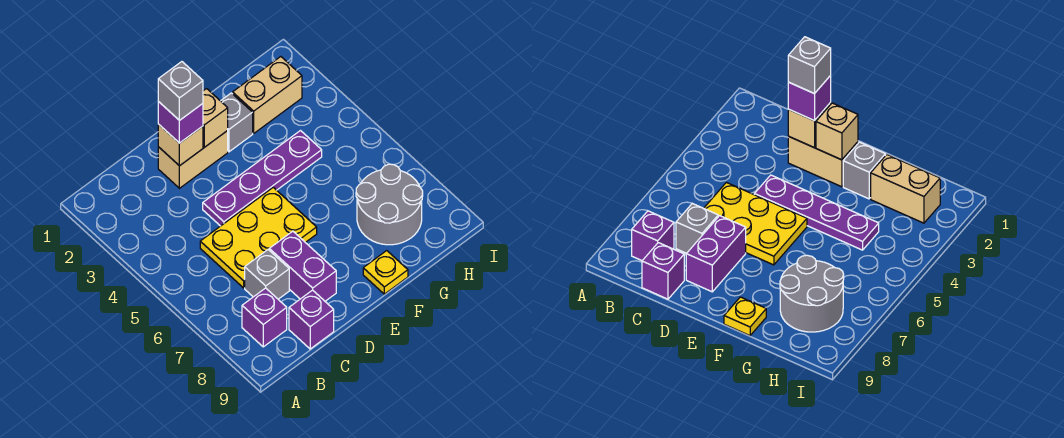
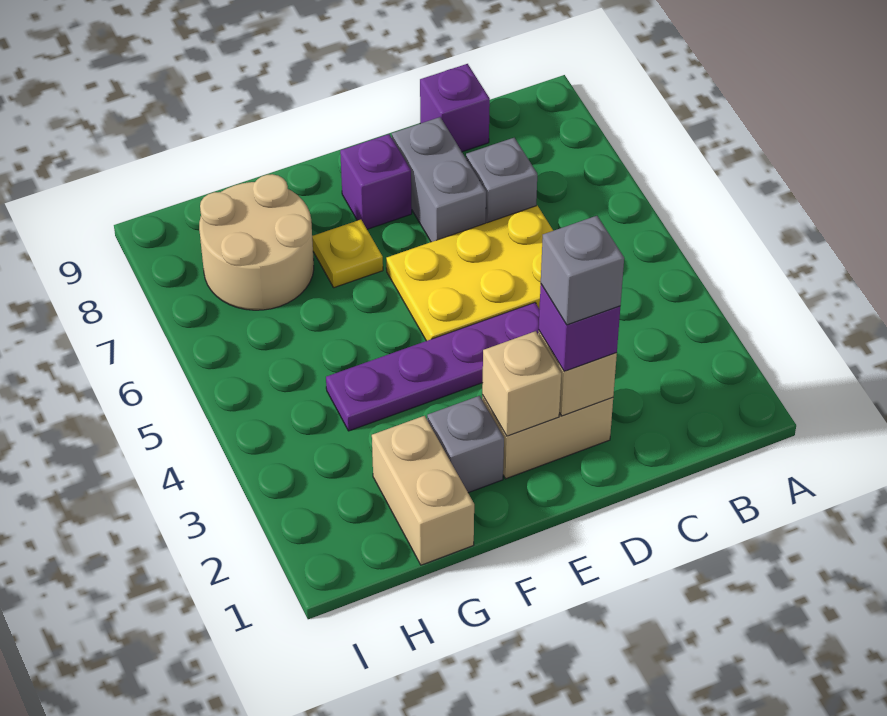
purple brick B8 level 1 -> purple brick E8 level 1
purple brick D7:D8 level 1 -> grey brick D7:D8 level 1
yellow plate F9 level 1 -> yellow plate F7 level 1
tan brick G2:H2 level 1 -> tan brick G1:G2 level 1
grey round brick G7:H8 level 1 -> tan round brick G7:H8 level 1

